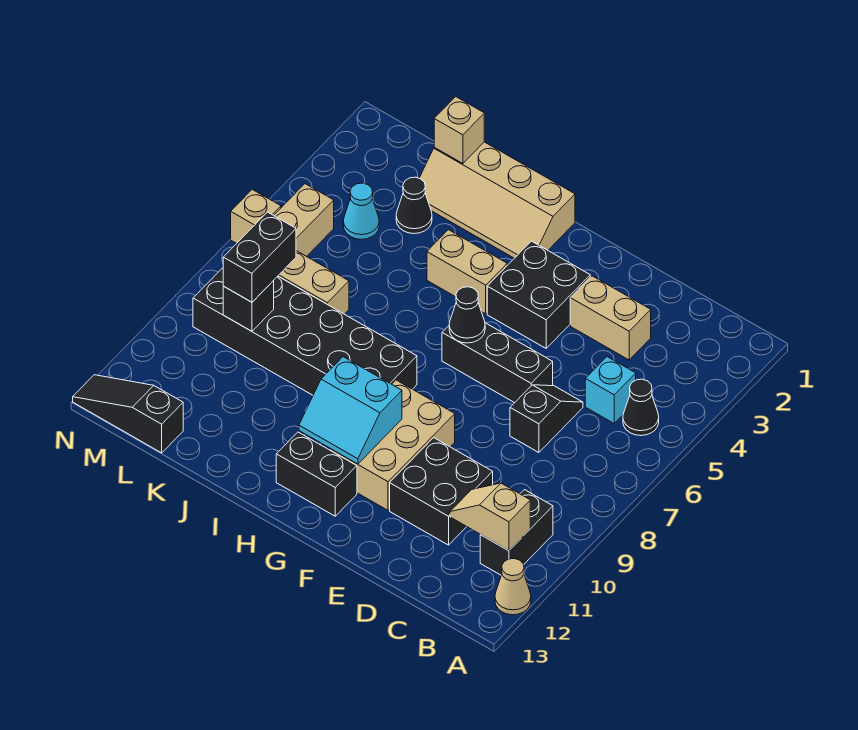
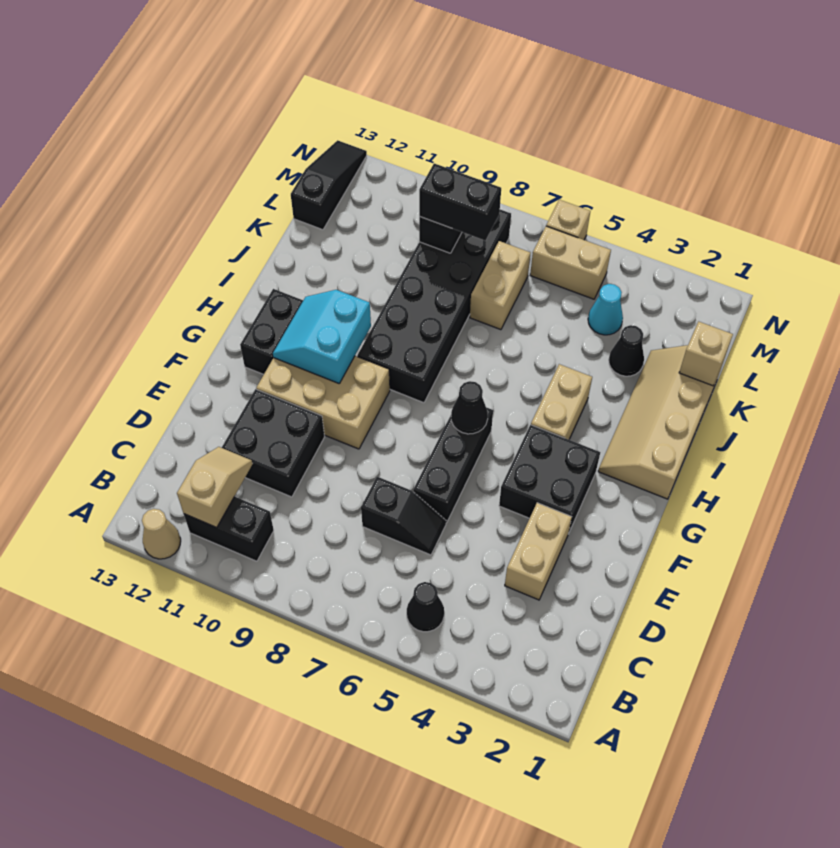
cyan brick C5 level 1 -> none

